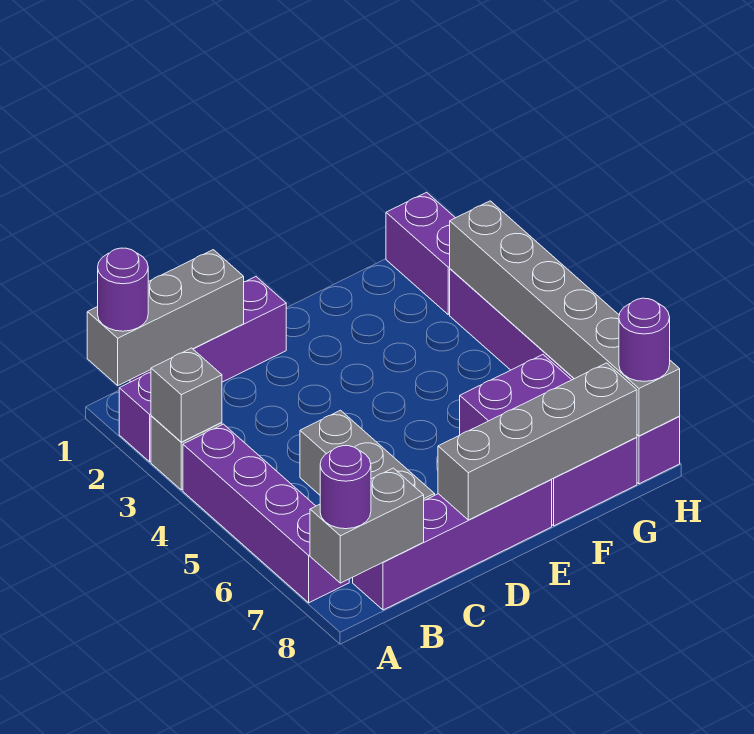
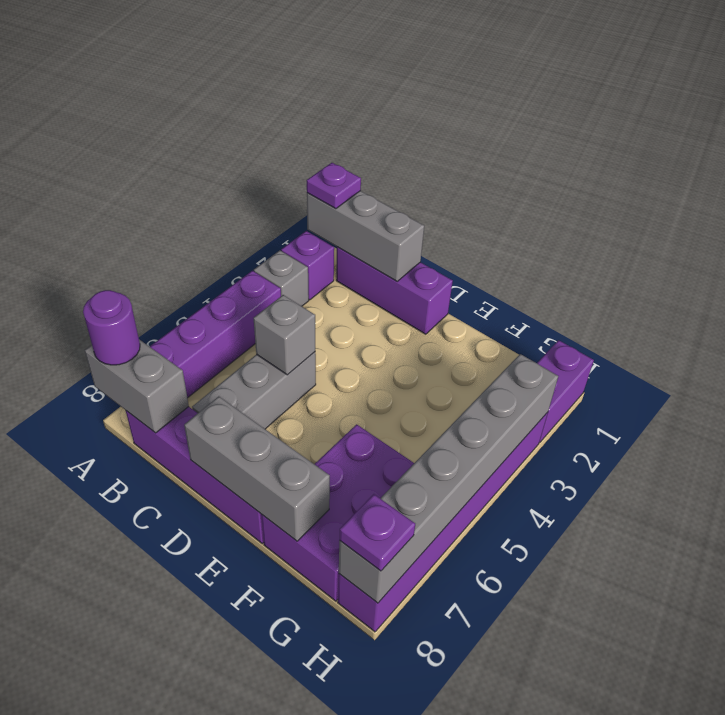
purple round brick A1 level 3 -> purple plate A1 level 3
grey brick A3 level 2 -> grey brick C5 level 2
grey brick D8:G8 level 2 -> grey brick D8:F8 level 2
purple round brick H8 level 3 -> purple plate H8 level 3

